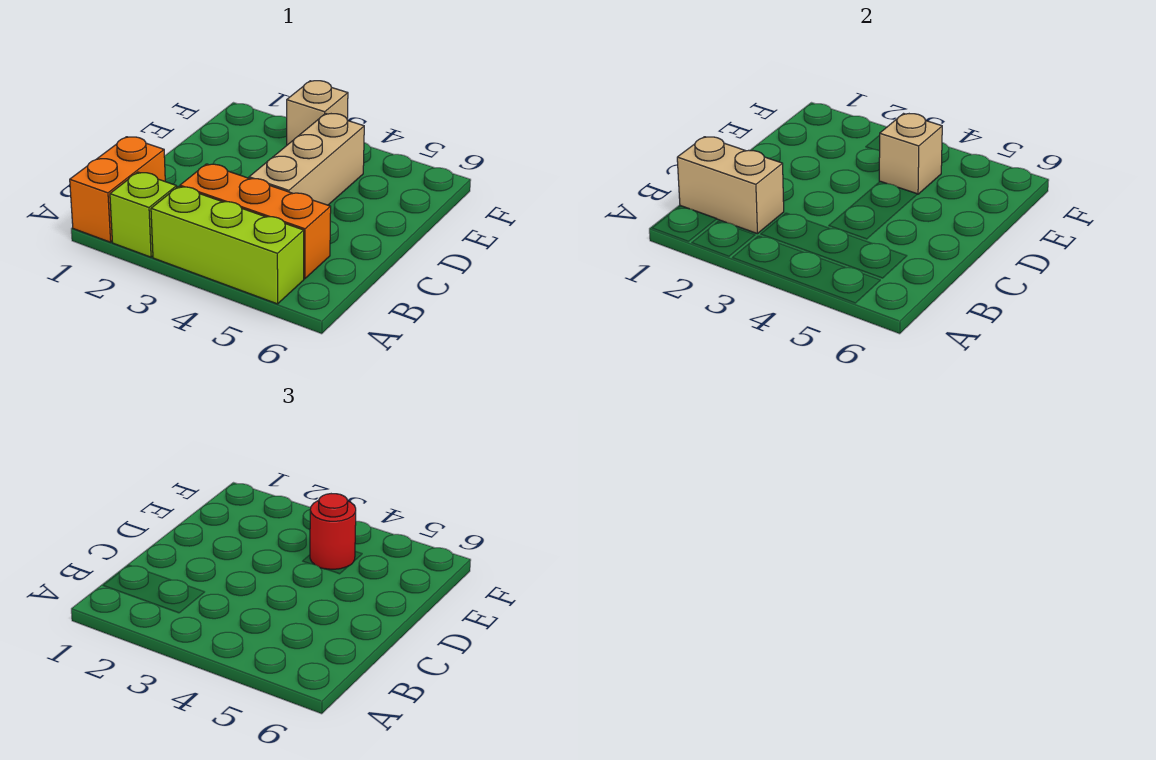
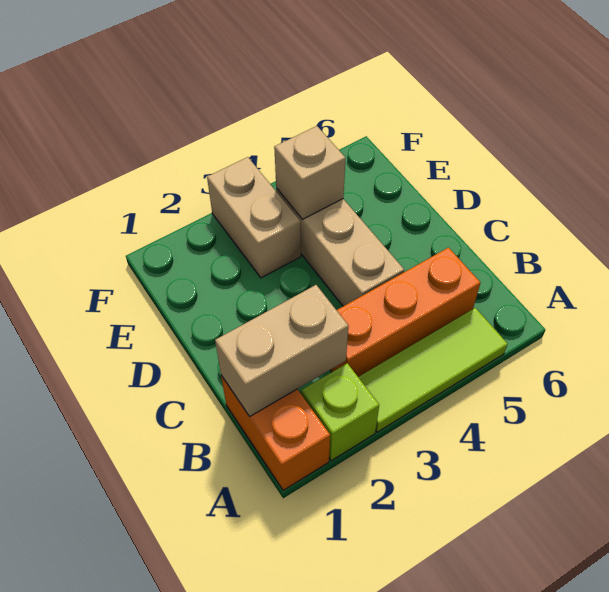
lime brick A3:A5 level 1 -> lime tile A3:A5 level 1
red round brick E4 level 3 -> none
tan brick F3 level 1 -> tan brick E3:F3 level 1

